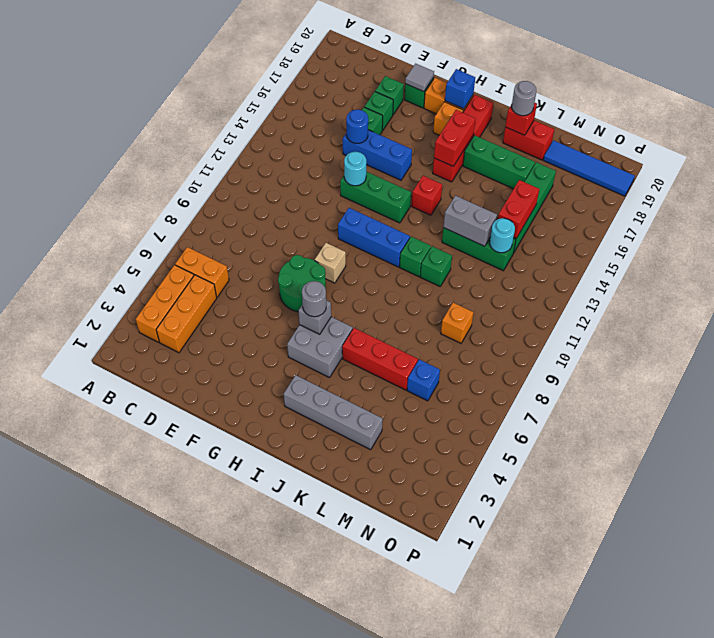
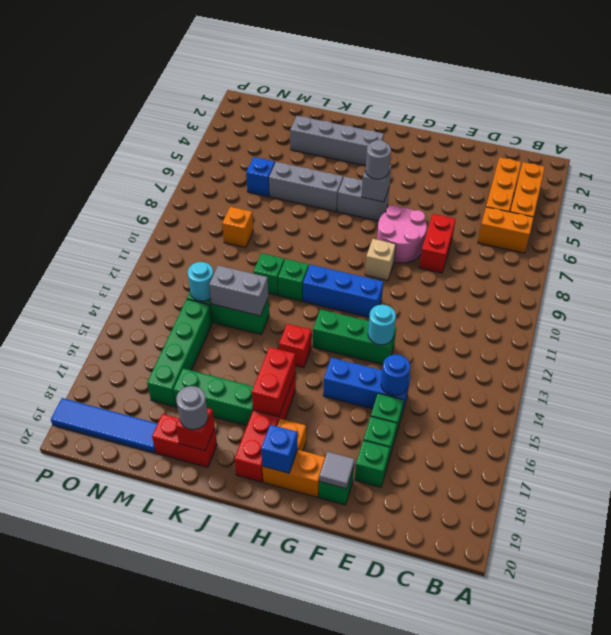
green round brick F7:G8 level 1 -> pink round brick F7:G8 level 1
grey brick H5:I6 level 1 -> grey brick H6:I6 level 1
red brick J6:L6 level 1 -> grey brick J6:L6 level 1
red brick M14:M15 level 2 -> red brick E7:E8 level 1

